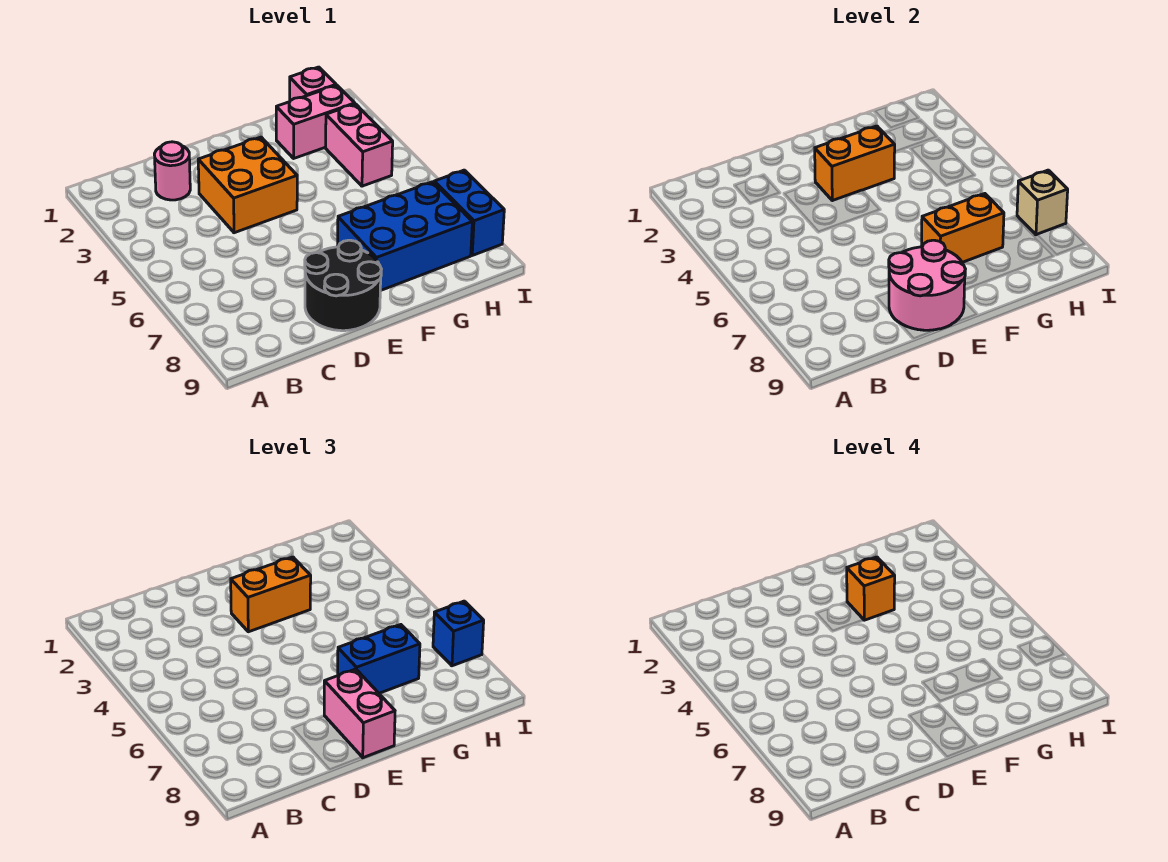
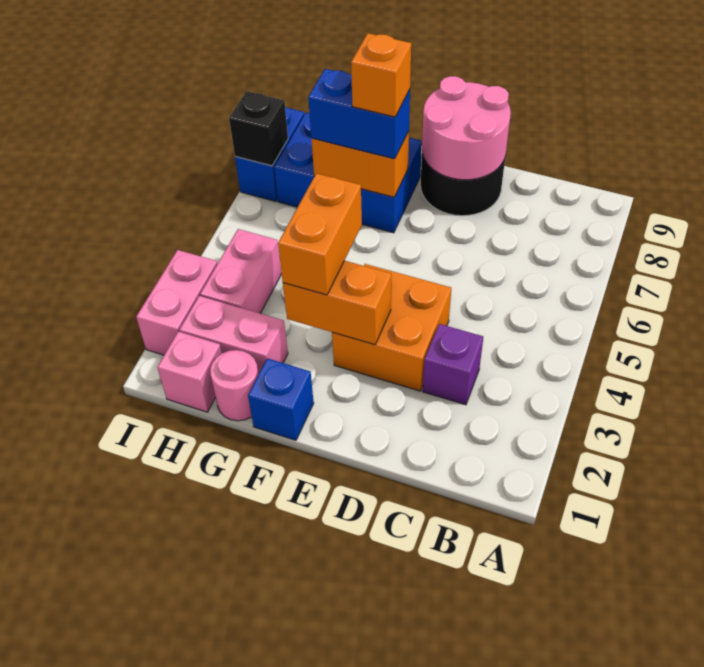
pink round brick C2 level 1 -> pink round brick G1 level 1
none -> purple brick C3 level 1
orange brick E3:F3 level 3 -> orange brick F3:F4 level 3
pink brick E8:E9 level 3 -> pink brick I2:I3 level 1
orange brick F3 level 4 -> orange brick F7 level 4
tan brick I7 level 2 -> black brick I7 level 2
blue brick I7 level 3 -> blue brick F1 level 1

